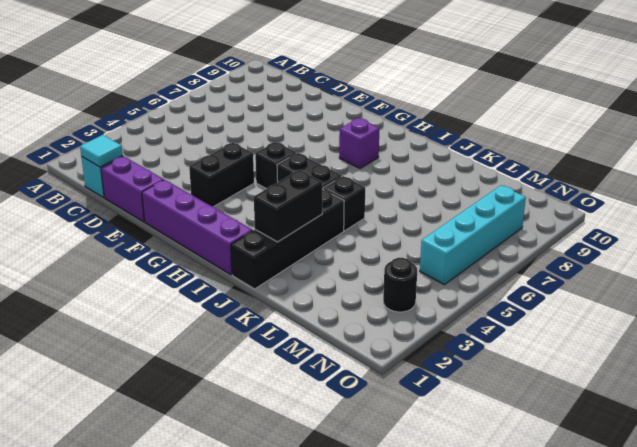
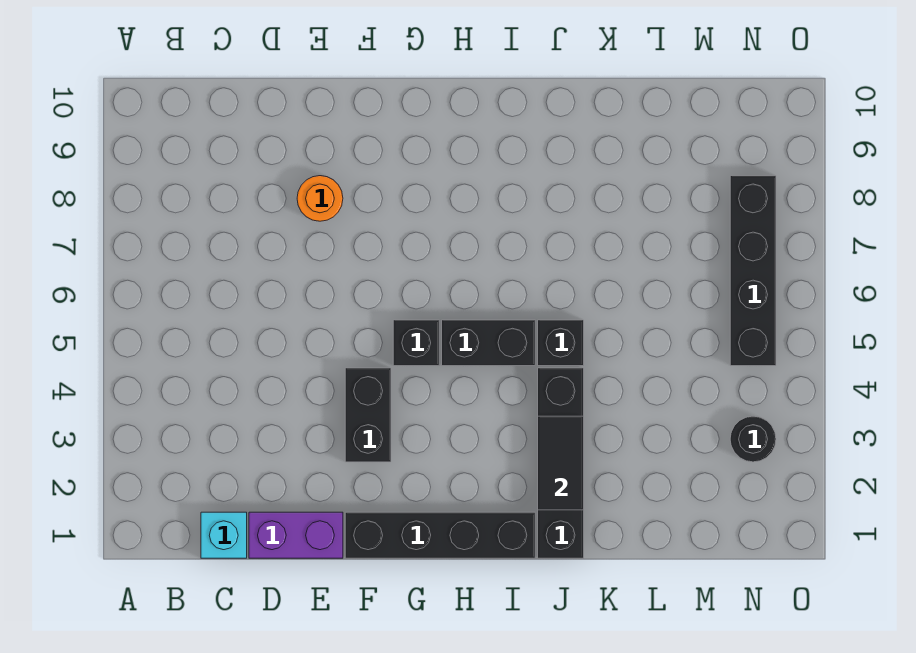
cyan tile C1 level 2 -> none
none -> orange round brick E8 level 1
purple brick F1:I1 level 1 -> black brick F1:I1 level 1
purple brick H8 level 1 -> none
black brick J2:J3 level 2 -> black tile J2:J3 level 2
cyan brick N5:N8 level 1 -> black brick N5:N8 level 1

